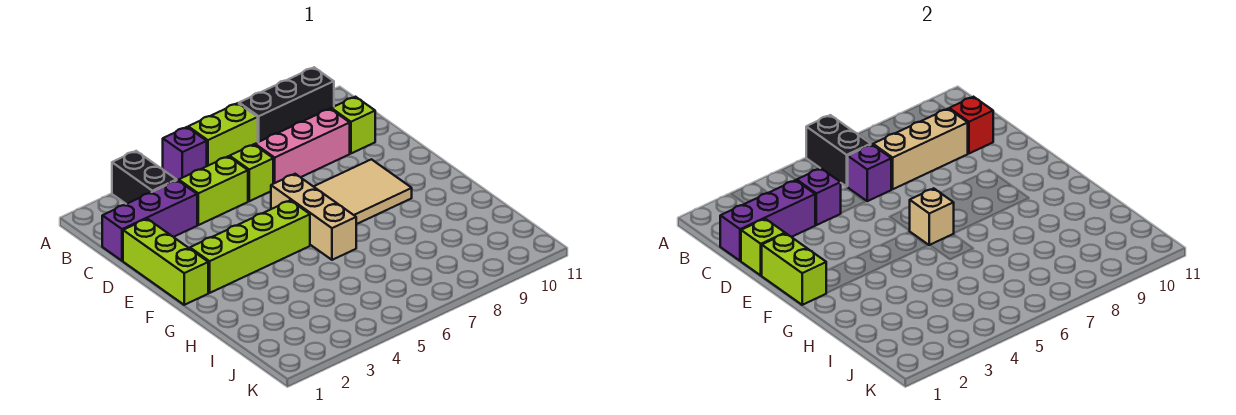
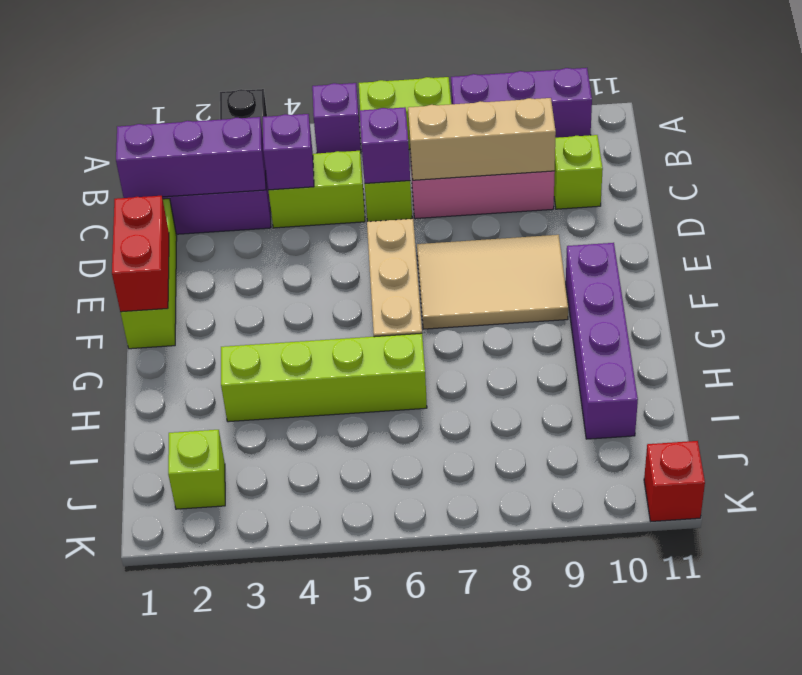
black brick A6:B6 level 2 -> none
black brick A8:A10 level 1 -> purple brick A8:A10 level 1
red brick C10 level 2 -> red brick K11 level 1
lime brick D1 level 2 -> lime brick J2 level 1
lime brick E1:F1 level 2 -> red brick E1:F1 level 2
lime brick F2:F5 level 1 -> lime brick H3:H6 level 1
tan brick F6 level 2 -> none
none -> purple brick F10:I10 level 1

